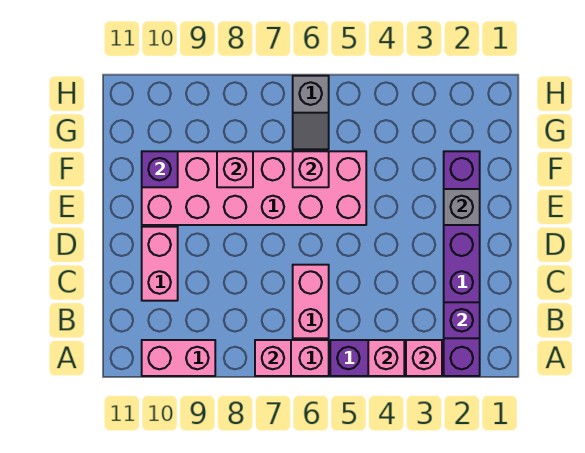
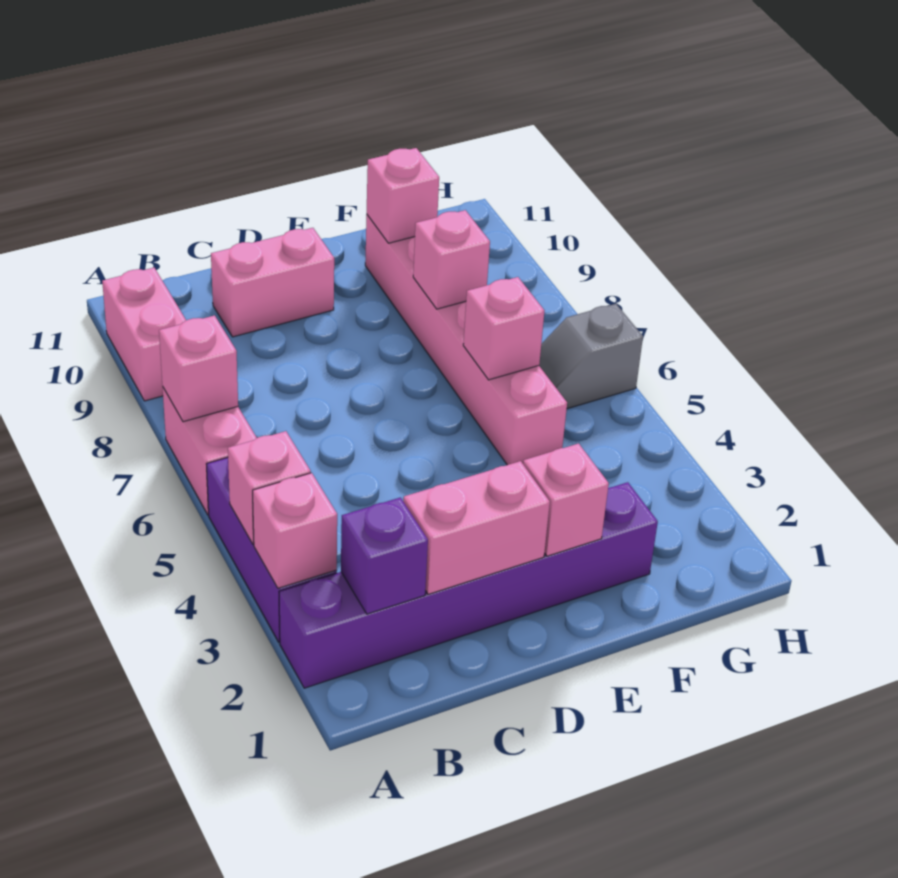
pink brick B6:C6 level 1 -> pink brick C2:D2 level 2
grey brick E2 level 2 -> pink brick E2 level 2
pink brick E5:F10 level 1 -> pink brick F5:F10 level 1
purple brick F10 level 2 -> pink brick F10 level 2

